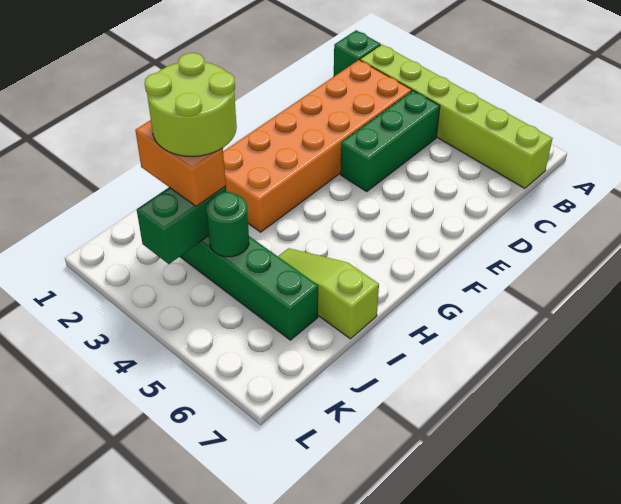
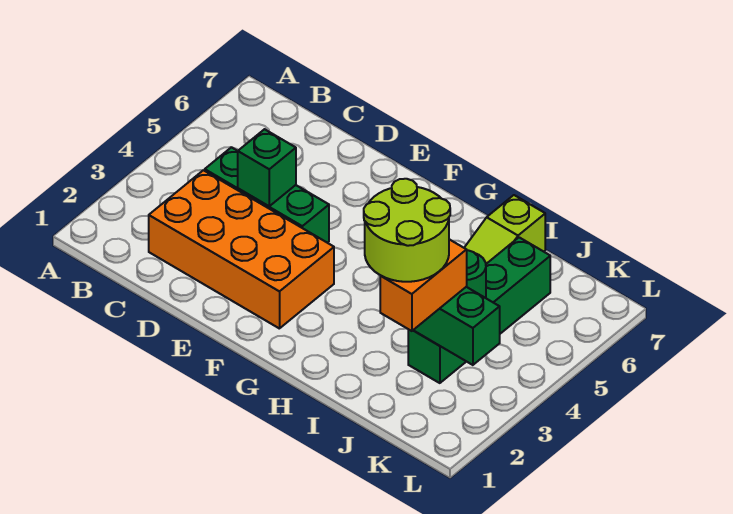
green brick B1 level 1 -> green brick D4 level 2
lime brick B2:B7 level 1 -> none
orange brick C2:H3 level 1 -> orange brick C2:F3 level 1

